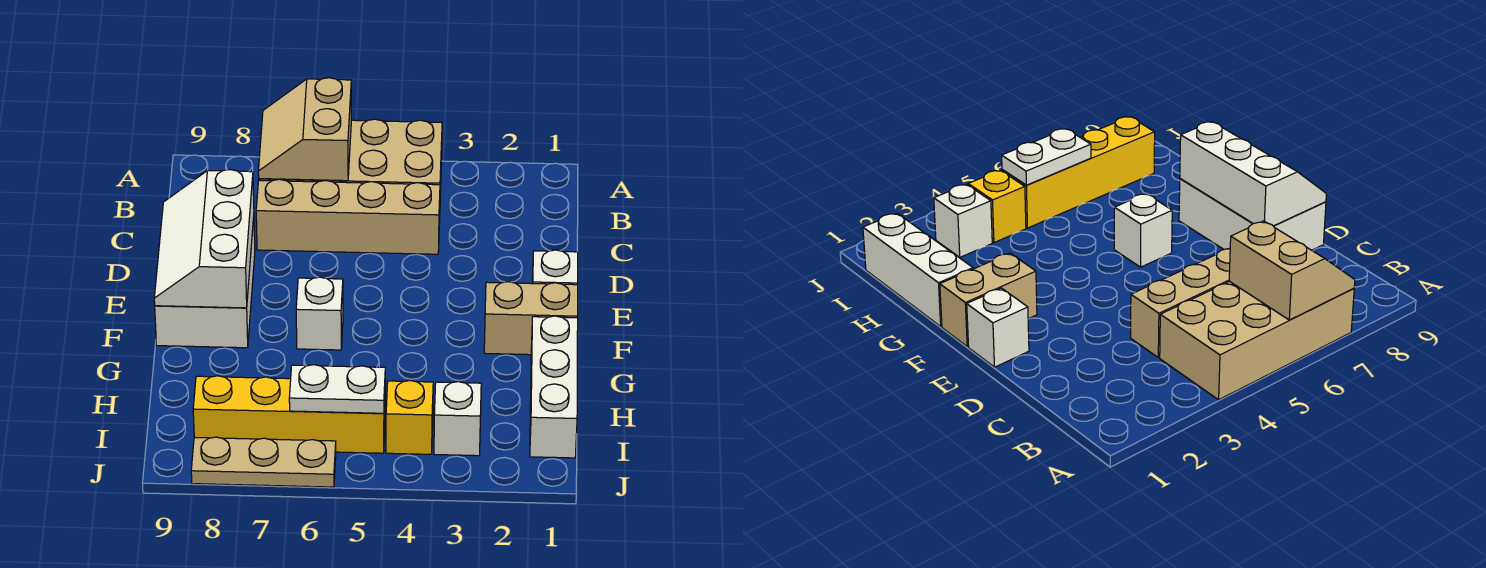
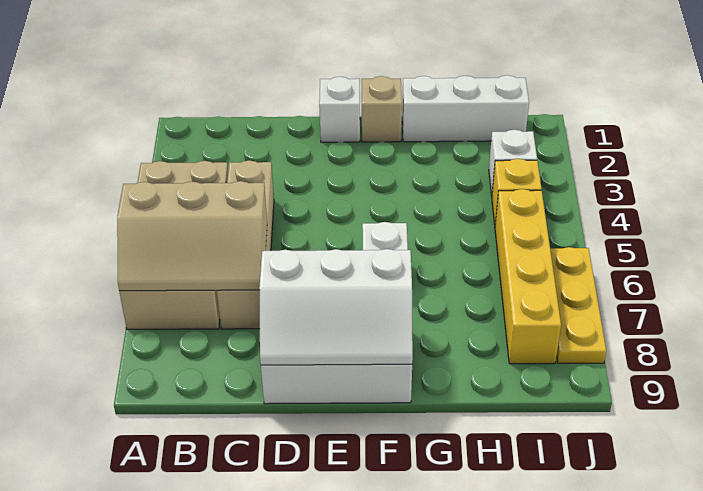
tan slope A6:B7 level 2 top 6 -> tan slope A6:C7 level 2 top 6
tan brick F1:F2 level 1 -> tan brick F1 level 1
white plate I5:I6 level 2 -> none
tan plate J6:J8 level 1 -> yellow plate J6:J8 level 1

